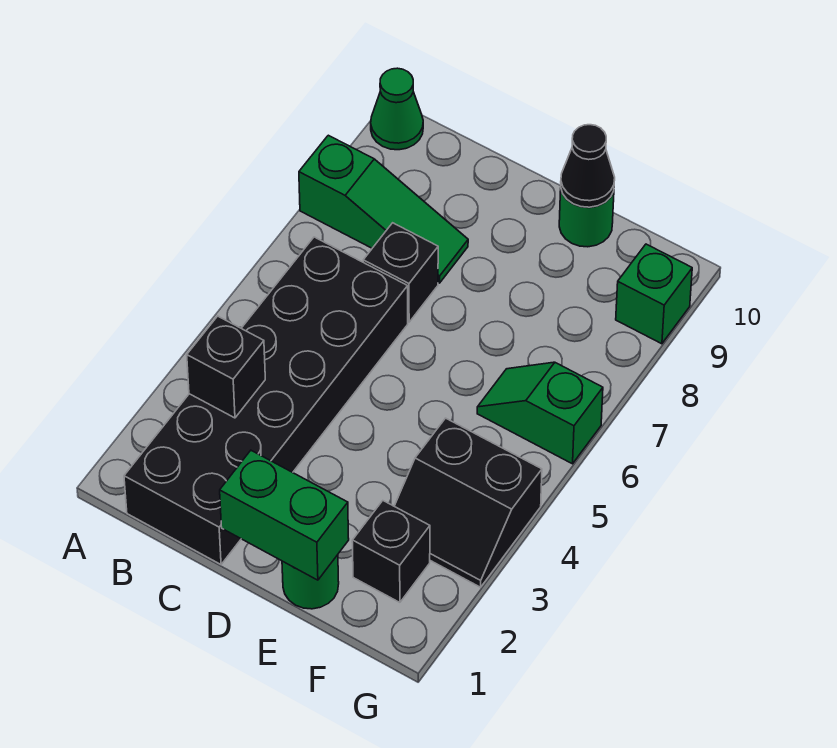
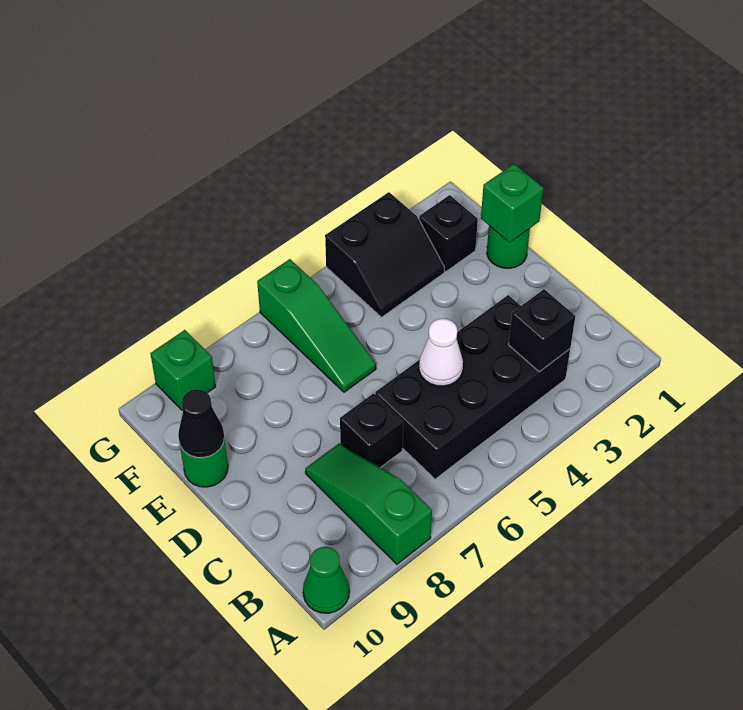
black brick B1:C6 level 1 -> black brick B3:C6 level 1
none -> white cone C5 level 2
green brick D1:E1 level 2 -> green brick E1 level 2
black slope F3:G4 level 1 top 4 -> black slope F3:G4 level 1 top G
green slope F6:G6 level 1 top G -> green slope E6:G6 level 1 top G

